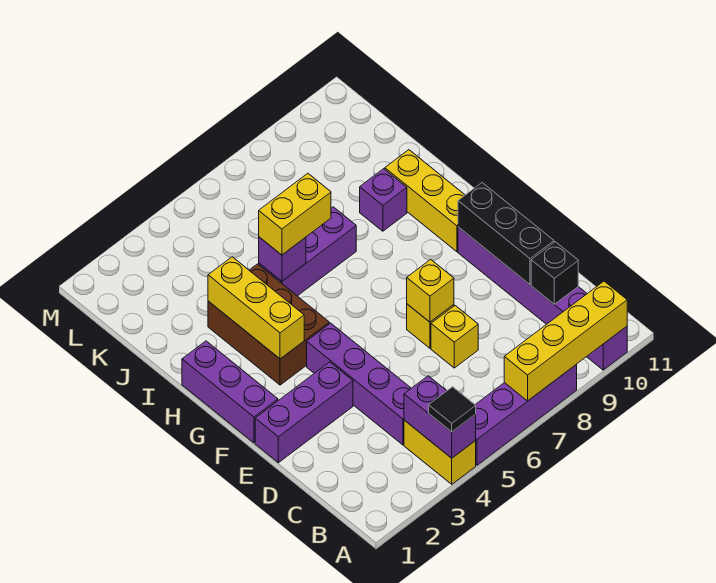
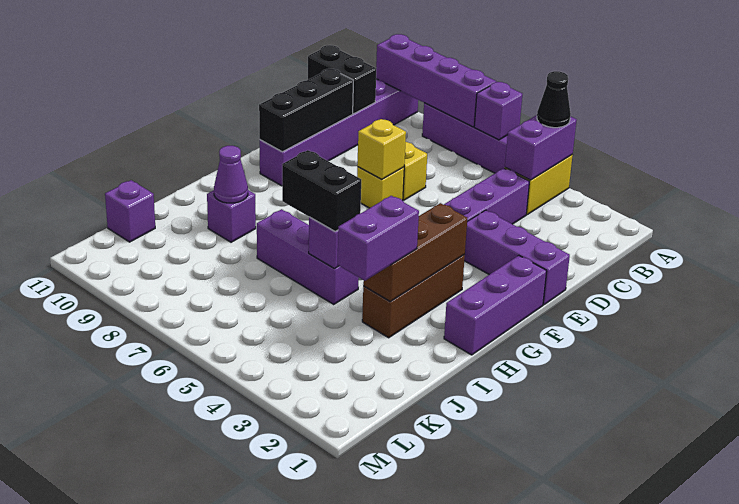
black tile A4 level 3 -> black cone A4 level 3
none -> purple brick A6 level 2
yellow brick A7:A10 level 2 -> purple brick A7:A10 level 2
black brick C10 level 2 -> black brick C10:C11 level 2
brown brick G3:I4 level 1 -> brown brick G3:I3 level 1
yellow brick G3:I3 level 2 -> brown brick G3:I3 level 2
yellow brick G10:I10 level 1 -> none
none -> purple brick I3:J3 level 3
yellow brick I5:I6 level 3 -> black brick I5:I6 level 3
none -> purple cone I9 level 2
none -> purple brick K11 level 1

